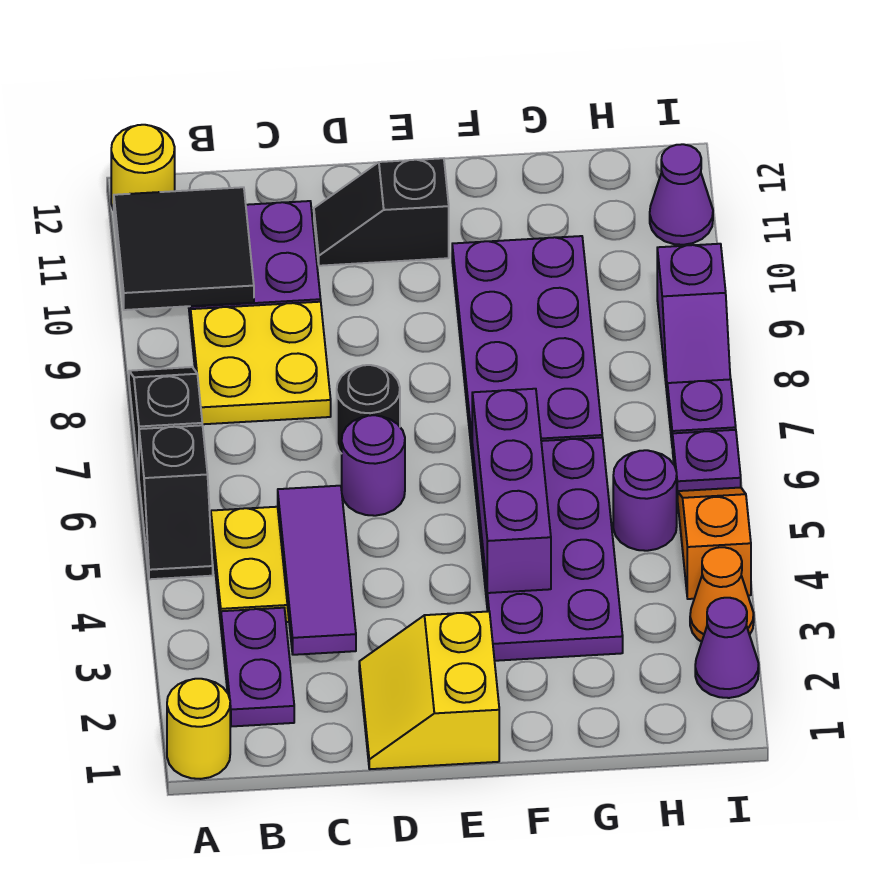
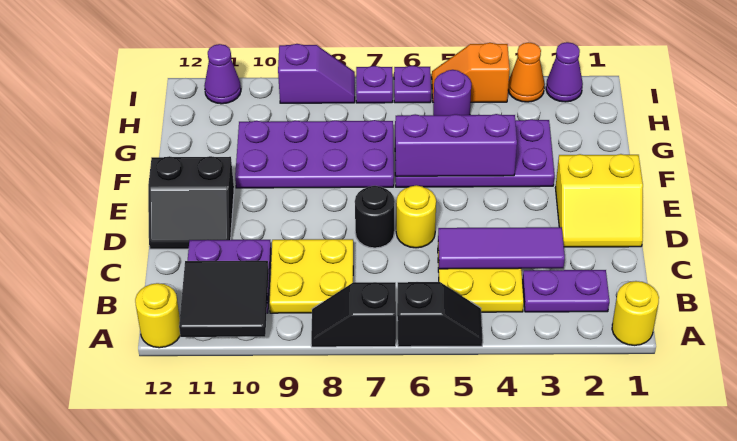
purple round brick D6 level 1 -> yellow round brick D6 level 1
black slope D11:E11 level 1 top E -> black slope D11:E12 level 1 top E

